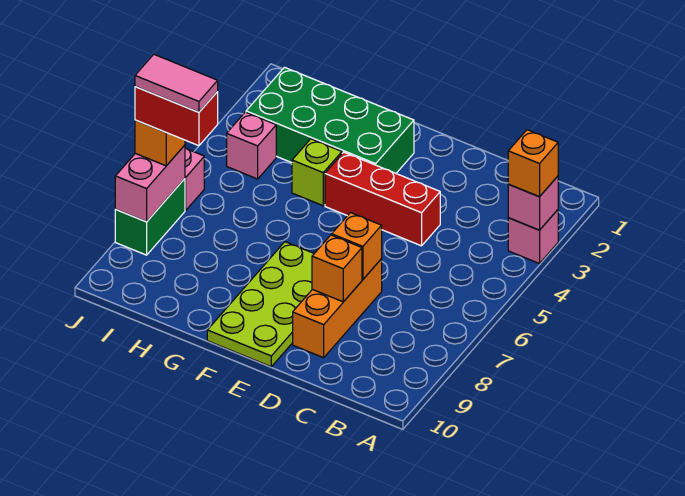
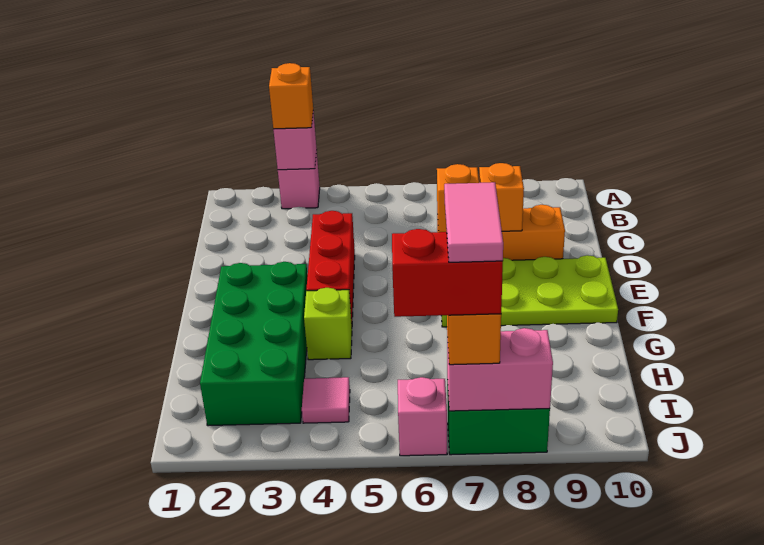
pink brick I4 level 1 -> pink tile I4 level 1
red brick I7:J7 level 4 -> red brick J6:J7 level 4

